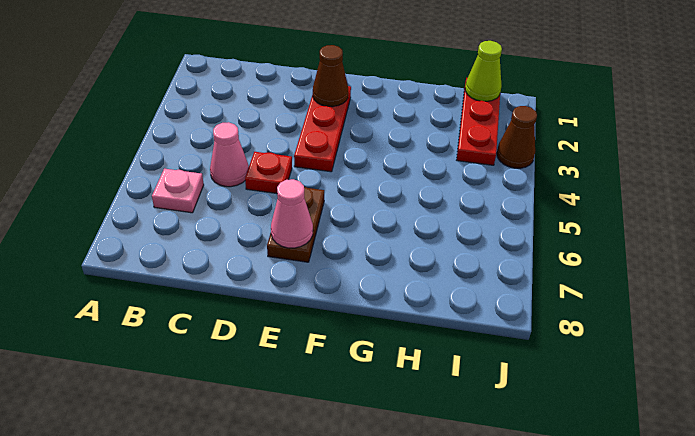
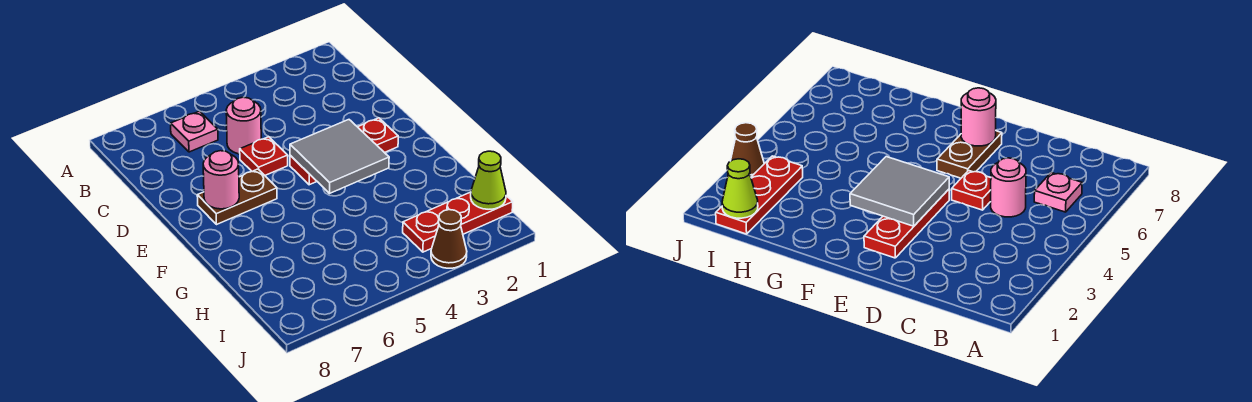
pink cone C5 level 1 -> pink round brick C5 level 1
brown cone E2 level 2 -> none
none -> grey tile E3:F4 level 2
pink cone E7 level 2 -> pink round brick E7 level 2

